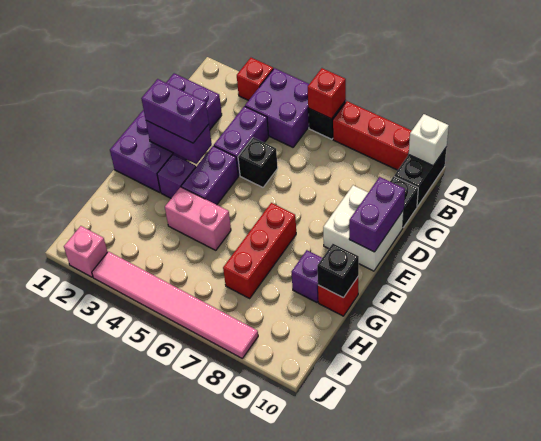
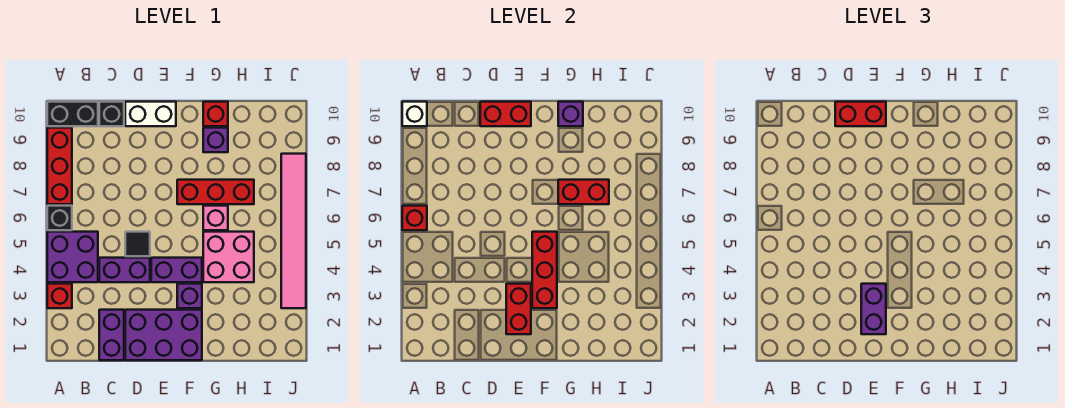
black brick D5 level 1 -> black tile D5 level 1
white brick D9:E10 level 1 -> white brick D10:E10 level 1
purple brick D10:E10 level 2 -> red brick D10:E10 level 2
none -> red brick D10:E10 level 3
purple brick E2:E3 level 2 -> red brick E2:E3 level 2
none -> red brick F3:F5 level 2
pink brick G4:G5 level 1 -> pink brick G4:H5 level 1
none -> red brick G7:H7 level 2
black brick G10 level 2 -> purple brick G10 level 2
pink brick J2 level 1 -> pink brick G6 level 1

